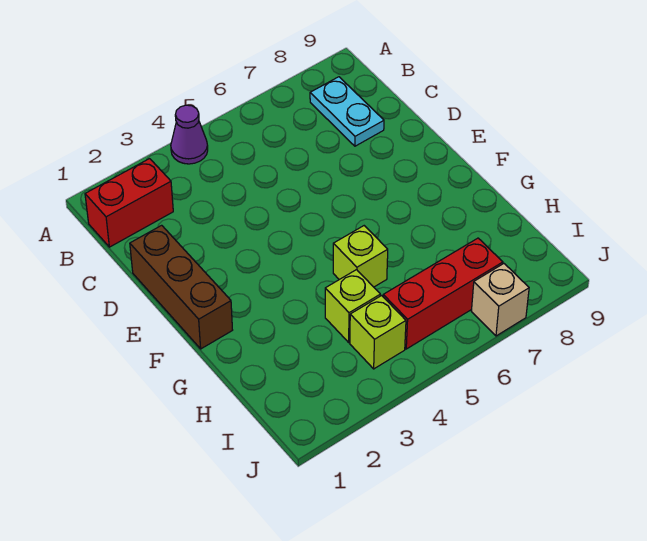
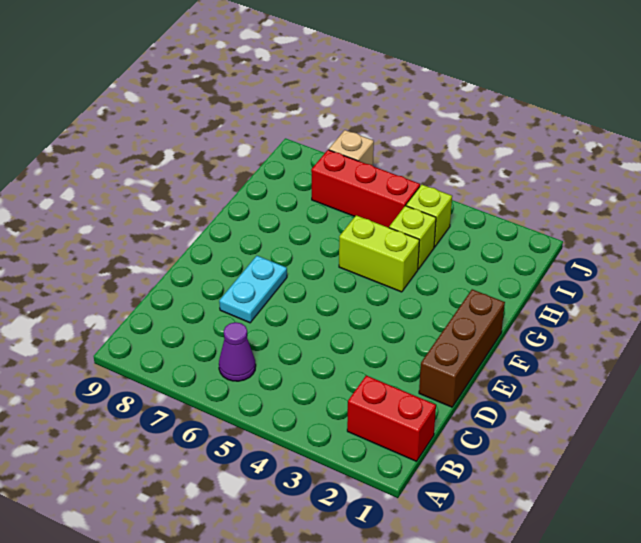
purple cone A4 level 1 -> purple cone B6 level 1
cyan plate B8:C8 level 1 -> cyan plate D7:E7 level 1
lime brick G5 level 1 -> lime brick G4:G5 level 1

